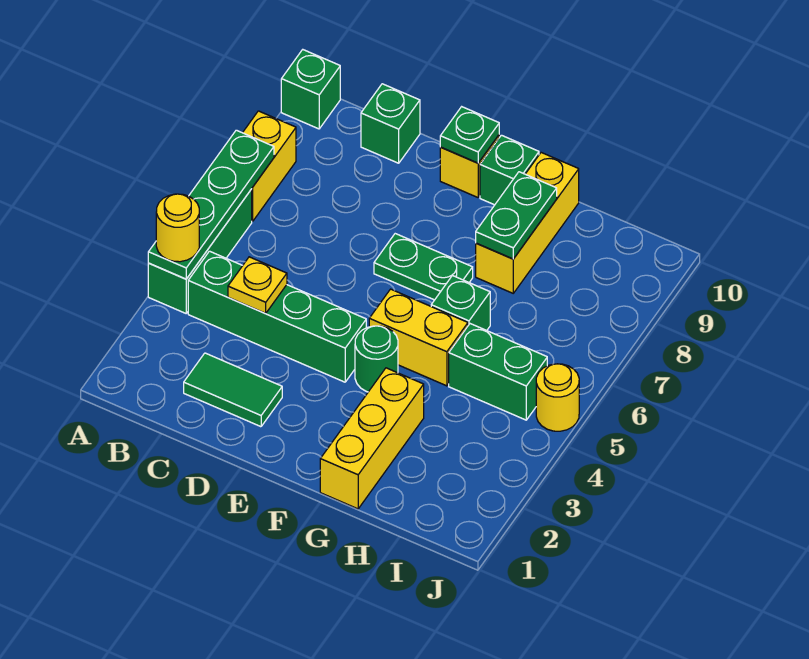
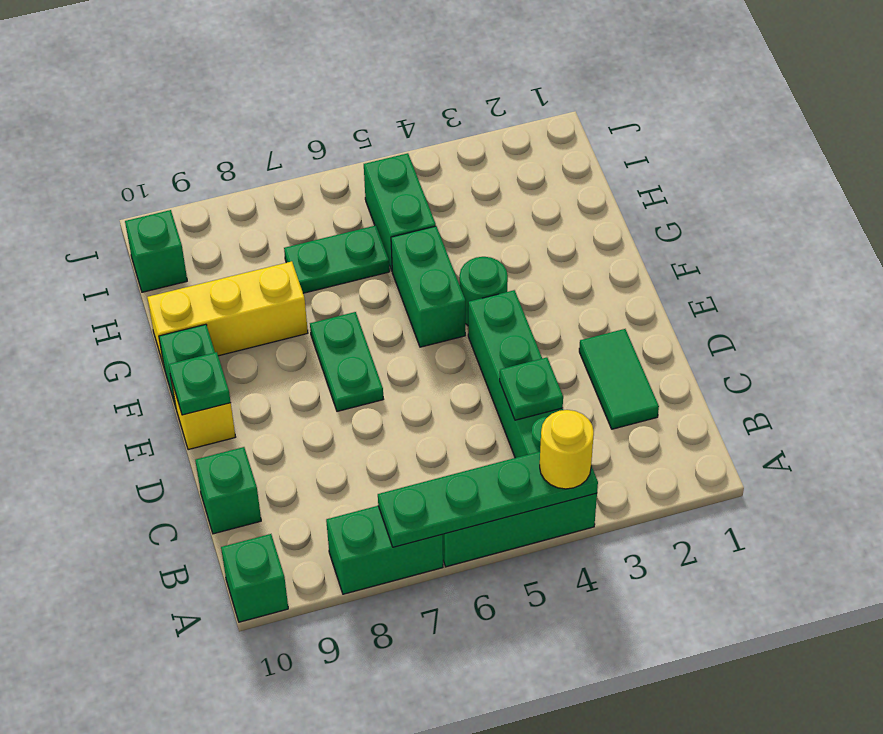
yellow brick A7:A8 level 1 -> green brick A7:A8 level 1
yellow plate C4 level 2 -> green plate C4 level 2
yellow brick F5:G5 level 1 -> green brick F5:G5 level 1
yellow brick G1:G3 level 1 -> none
green brick G6 level 1 -> green brick I10 level 1
green plate G8:G9 level 2 -> green plate H6:H7 level 1
yellow round brick J5 level 1 -> none

